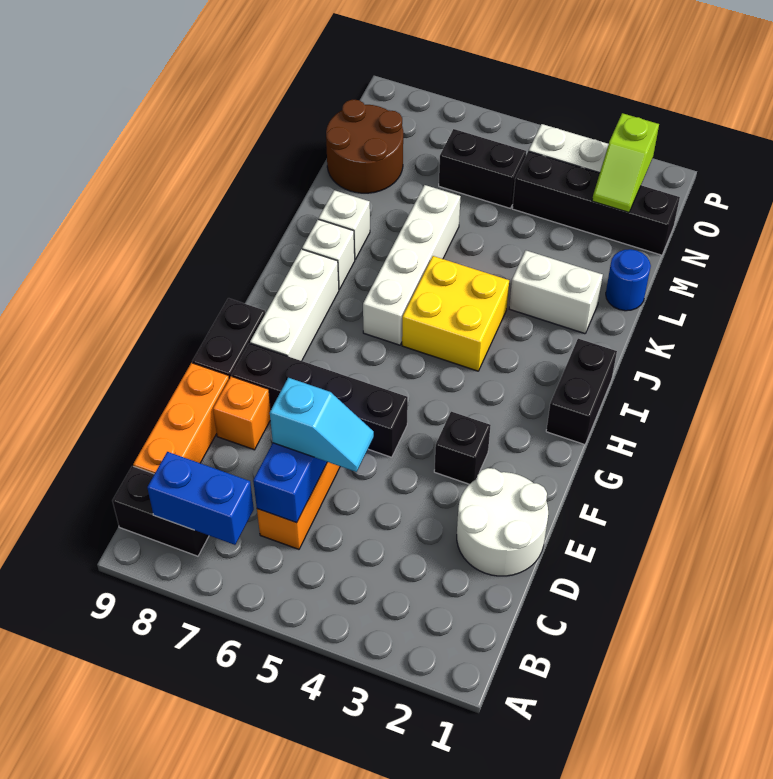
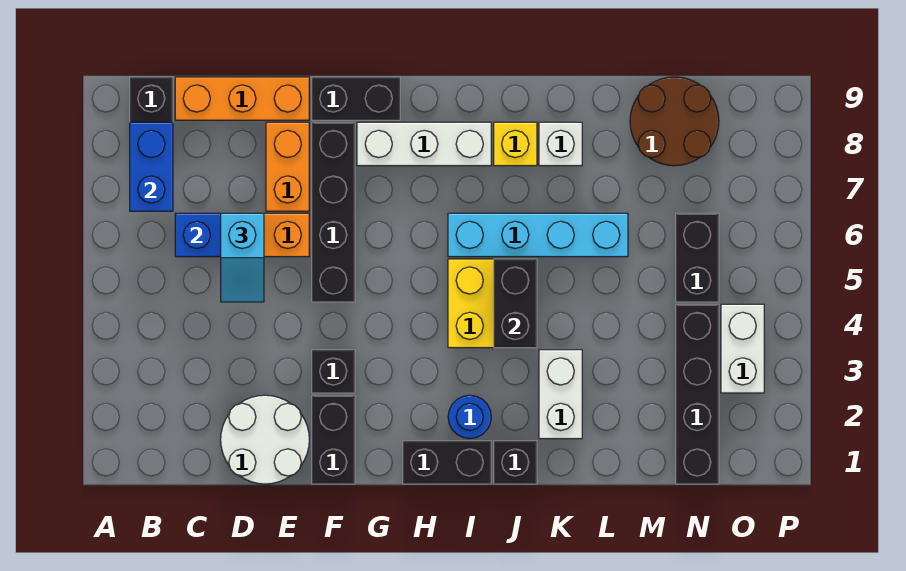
orange brick E8 level 1 -> orange brick E7:E8 level 1
none -> black brick F1:F2 level 1
white brick I6:L6 level 1 -> cyan brick I6:L6 level 1
none -> black brick J1 level 1
none -> black brick J4:J5 level 2
white brick J8 level 1 -> yellow brick J8 level 1
blue round brick L1 level 1 -> blue round brick I2 level 1
lime slope N2:O2 level 2 top O -> none

